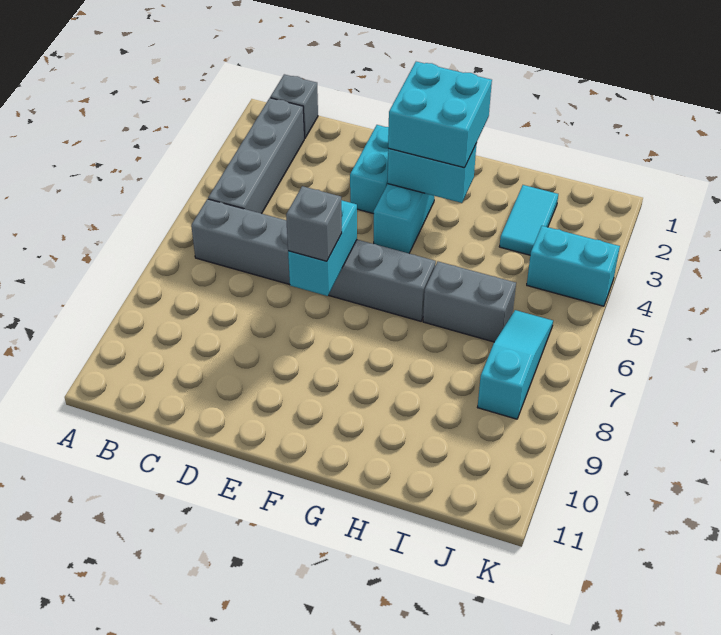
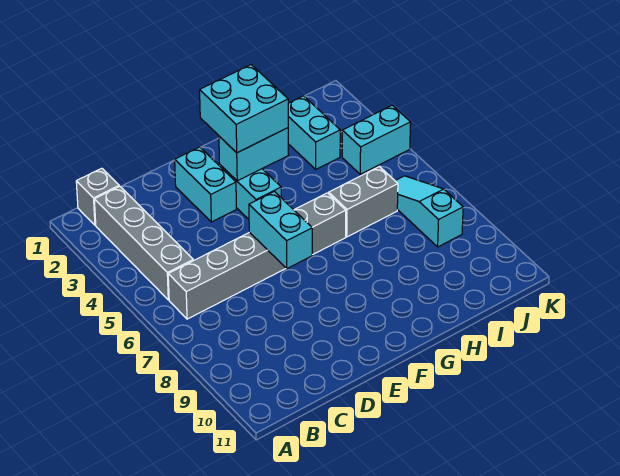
grey brick E7 level 3 -> none
cyan tile I2:I3 level 1 -> cyan brick I2:I3 level 1

